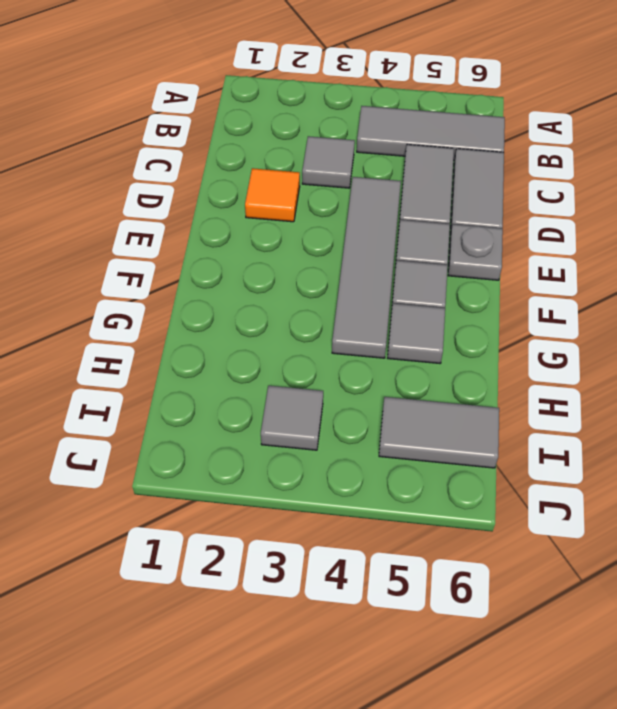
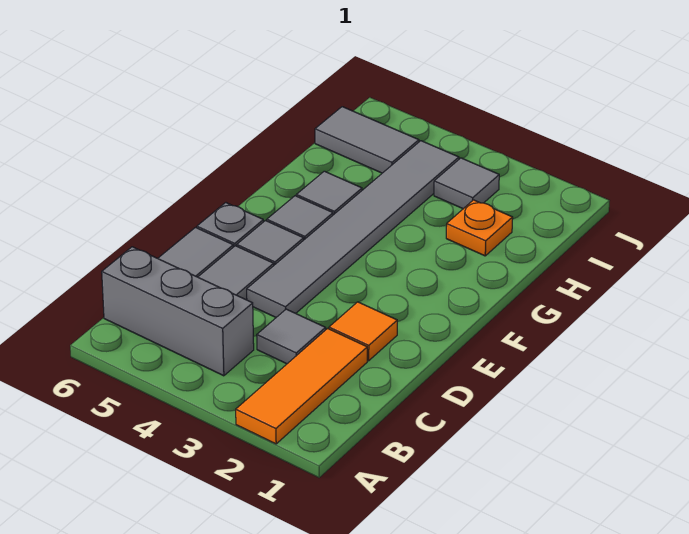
none -> orange tile A2:C2 level 1
grey tile B4:B6 level 1 -> grey brick B4:B6 level 1
grey tile D4:G4 level 1 -> grey tile D4:I4 level 1
none -> orange plate H2 level 1

